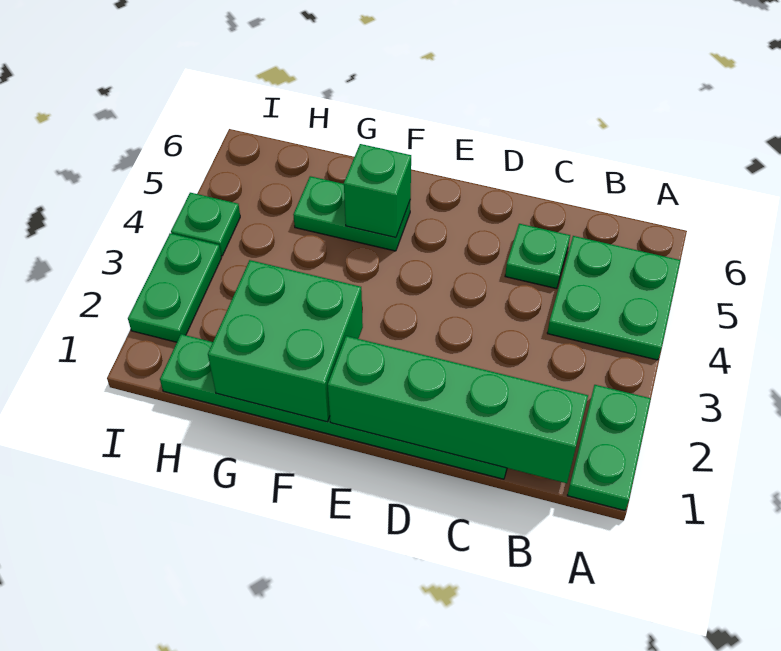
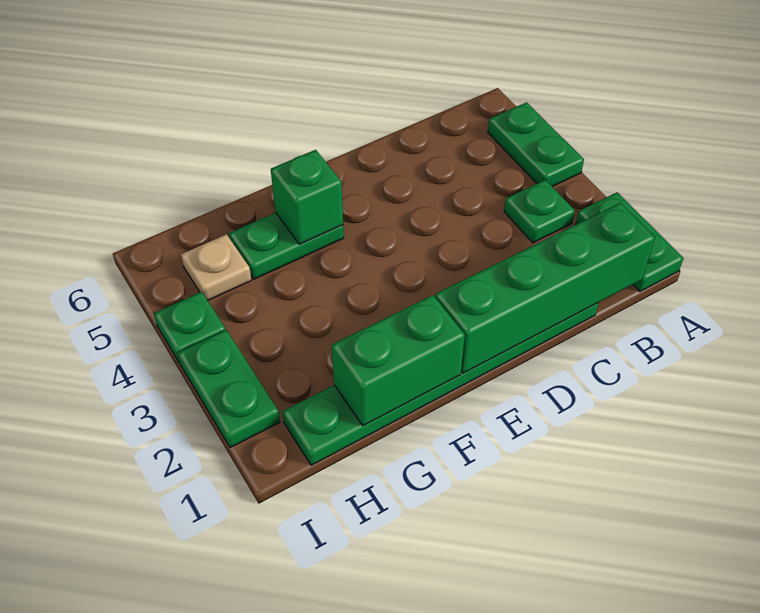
green plate A4:B5 level 1 -> green plate A4:A5 level 1
green plate C5 level 1 -> green plate B3 level 1
green brick F1:G2 level 2 -> green brick F1:G1 level 2
none -> tan plate H5 level 1

